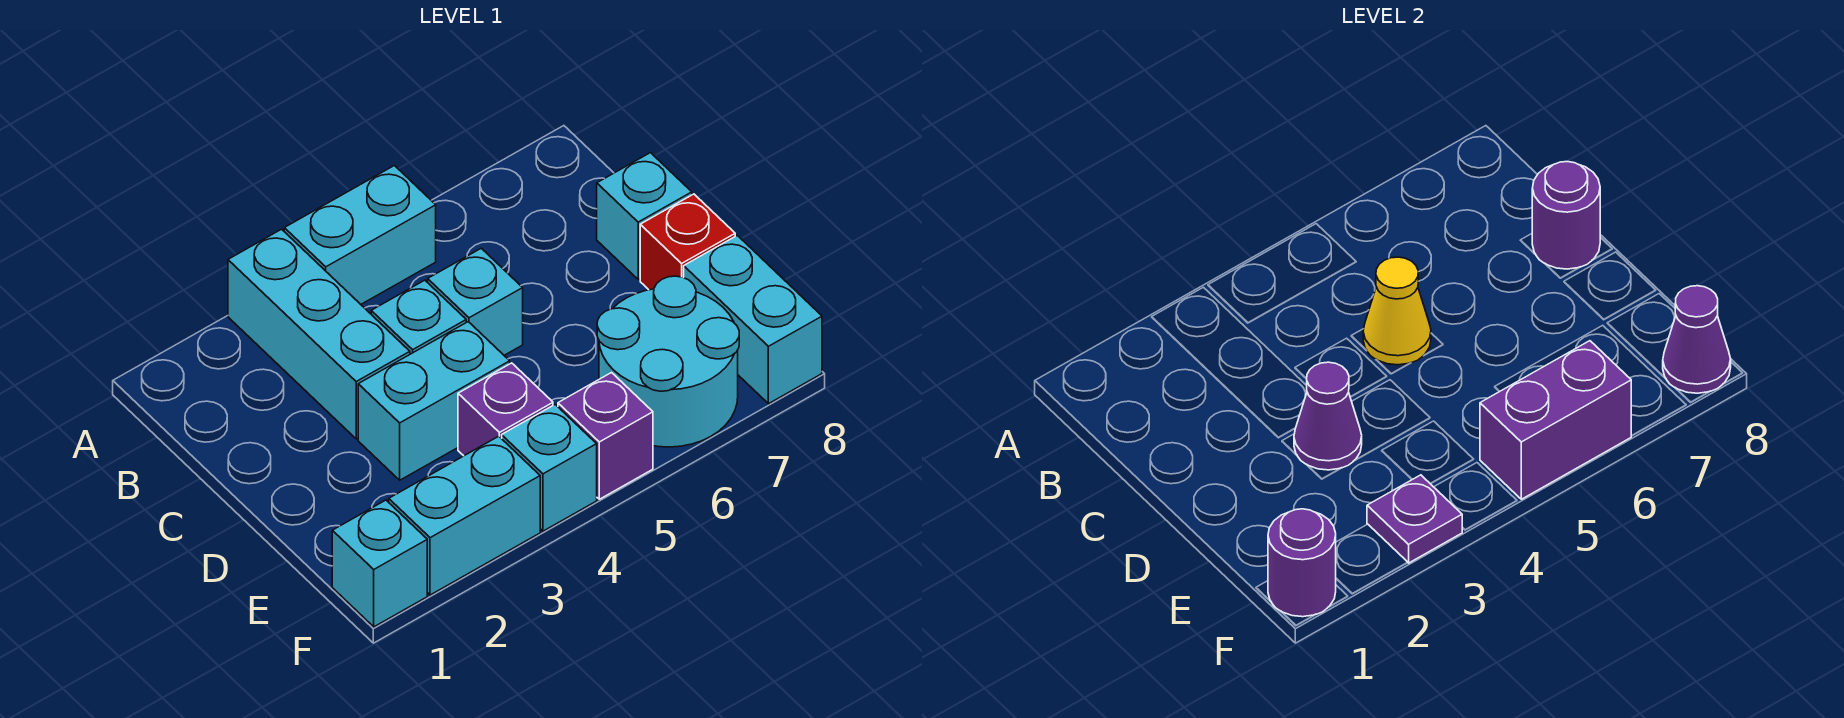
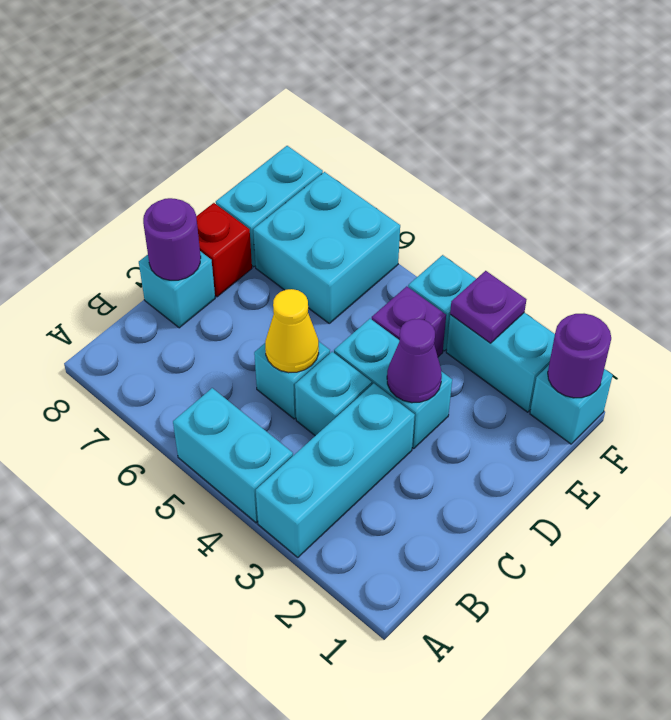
cyan round brick E6:F7 level 1 -> cyan brick E6:F7 level 1
purple brick F5 level 1 -> none
purple brick F5:F6 level 2 -> none
purple cone F8 level 2 -> none

